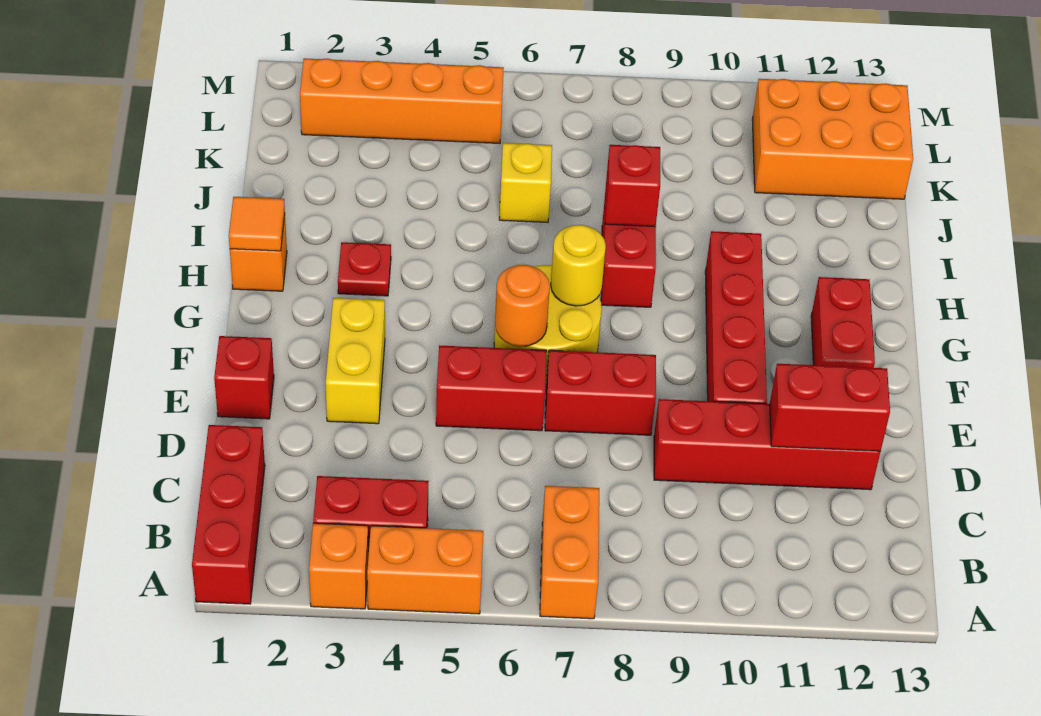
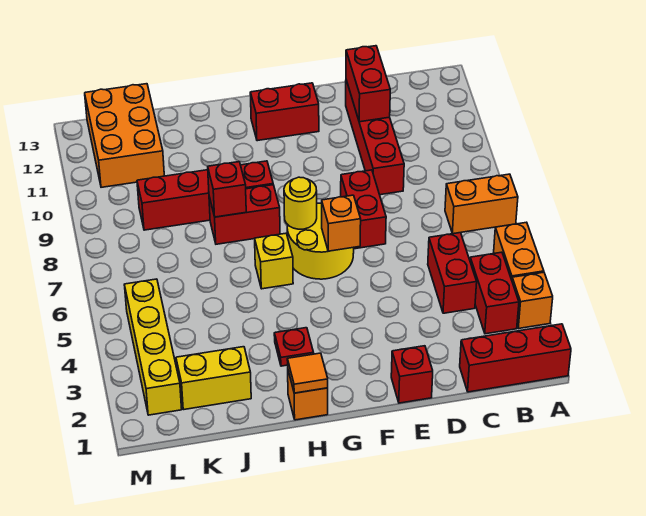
yellow brick E3:F3 level 1 -> yellow brick J2:K2 level 1
red brick E5:E6 level 1 -> red brick C4:C5 level 1
red brick E10:H10 level 1 -> red brick H9:K9 level 1
orange round brick F6 level 2 -> orange brick F6 level 2
yellow brick J6 level 1 -> yellow brick H6 level 1
orange brick L2:L5 level 1 -> yellow brick L2:L5 level 1

